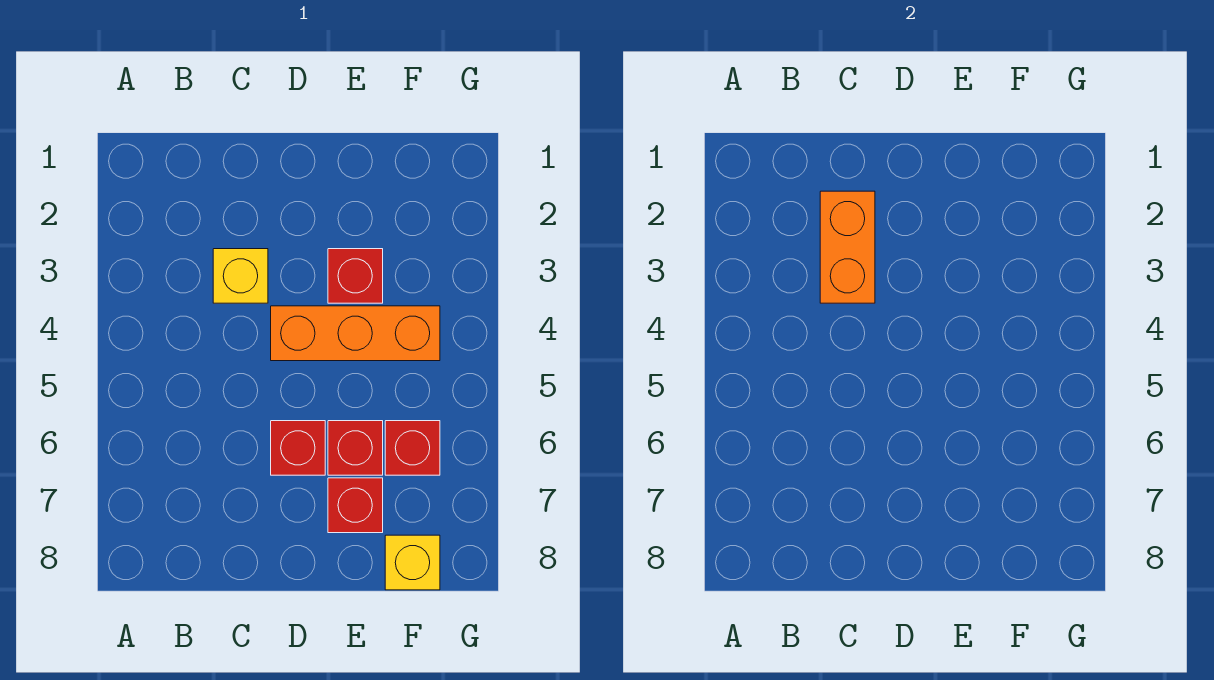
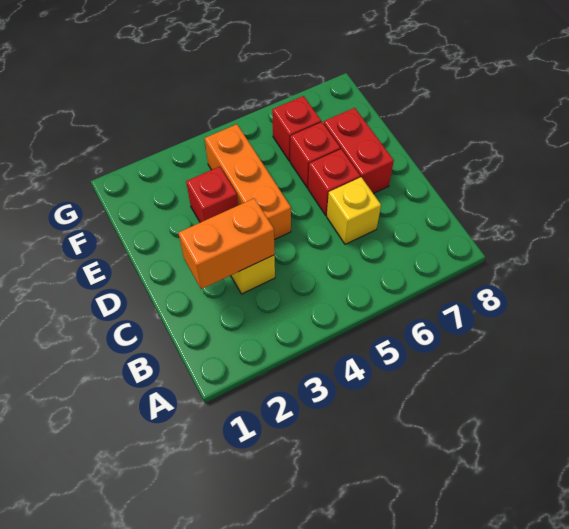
red brick E7 level 1 -> red brick D7:E7 level 1
yellow brick F8 level 1 -> yellow brick C6 level 1

